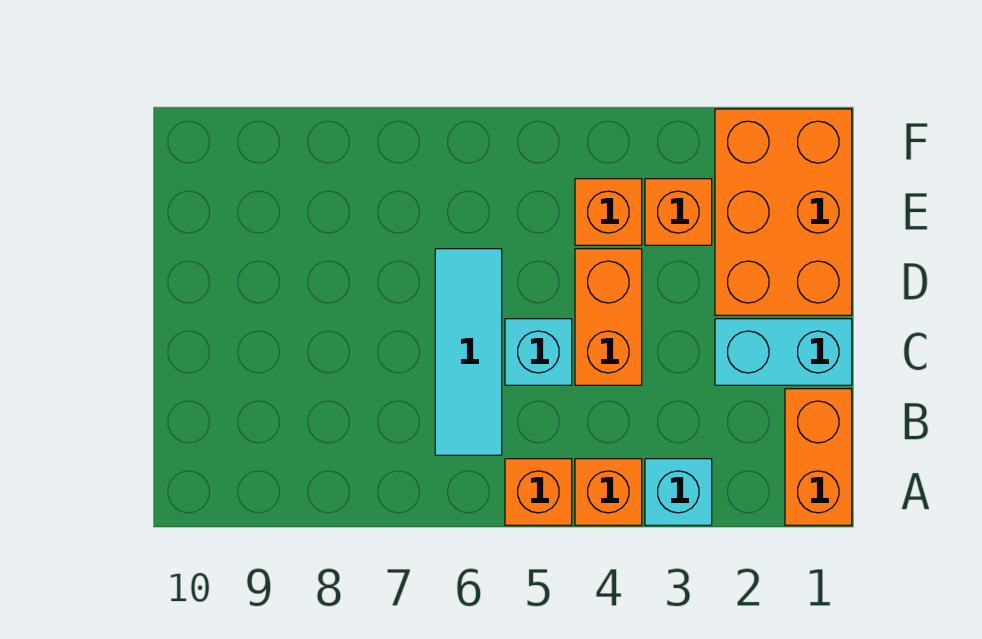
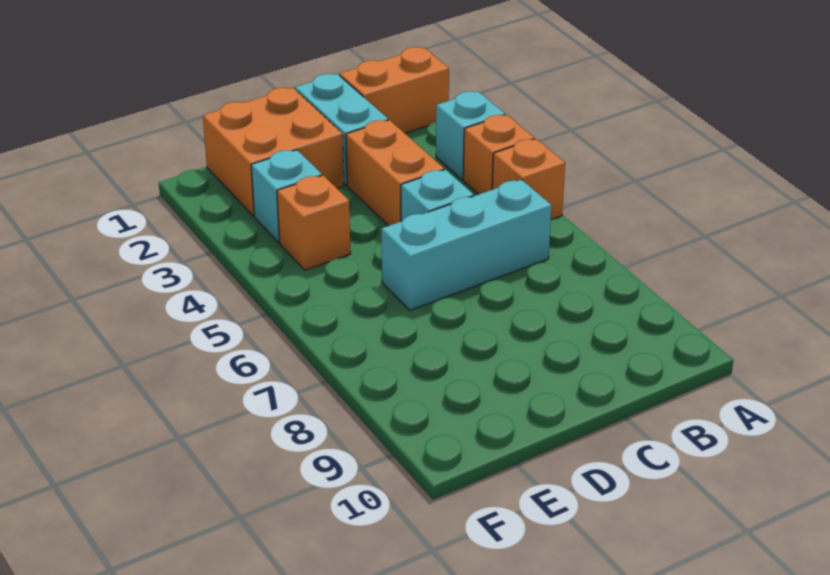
cyan tile B6:D6 level 1 -> cyan brick B6:D6 level 1
orange brick C4:D4 level 1 -> orange brick C3:C4 level 1
orange brick D1:F2 level 1 -> orange brick D1:E2 level 1
orange brick E3 level 1 -> cyan brick E3 level 1

